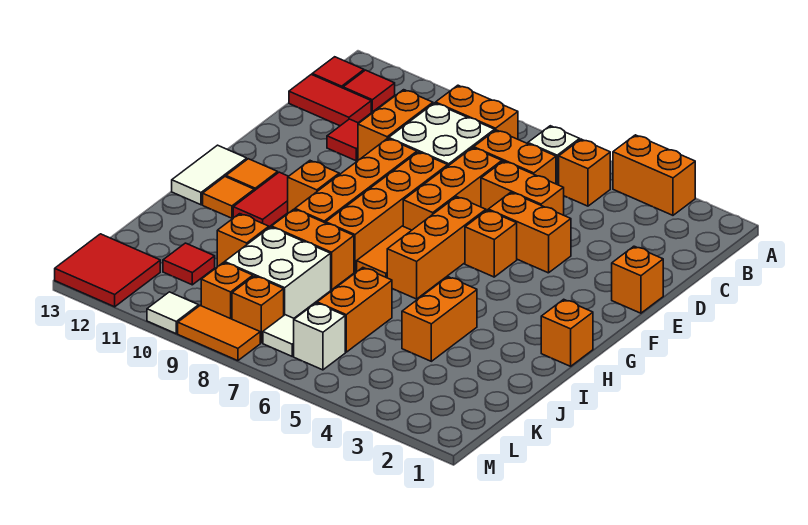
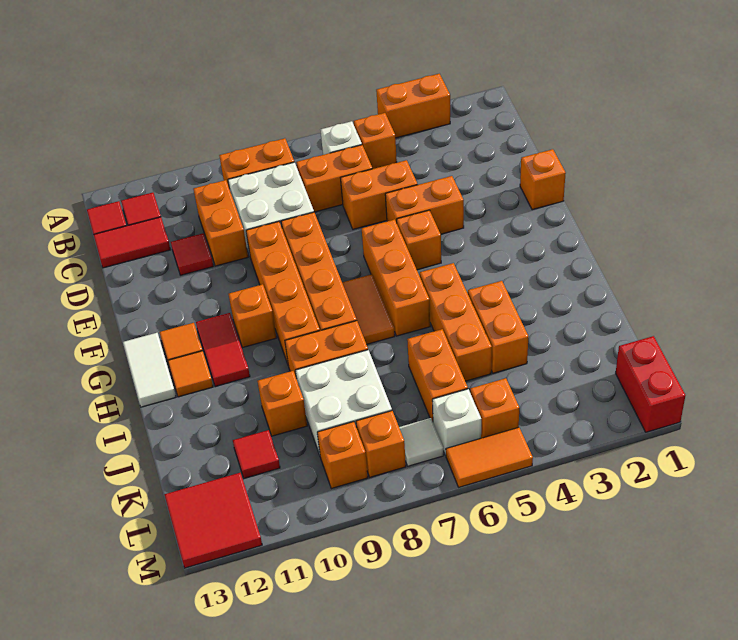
orange brick D7:F7 level 1 -> orange brick H5:J5 level 1
orange brick H1 level 1 -> orange brick L5 level 1
none -> red brick L1:M1 level 1
orange tile M8:M9 level 1 -> orange tile M5:M6 level 1
white tile M10 level 1 -> none

